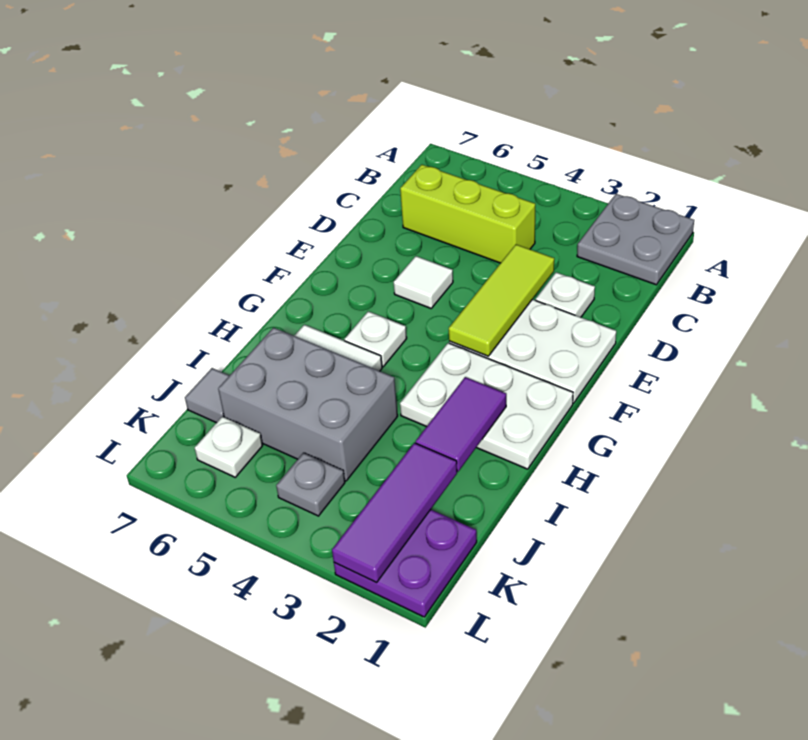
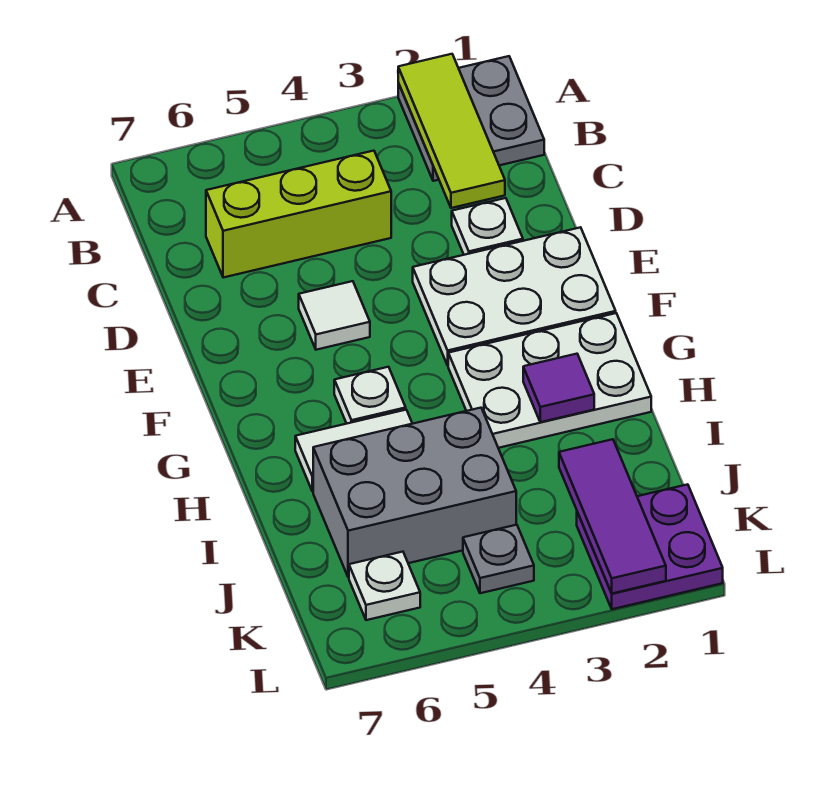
lime tile D3:F3 level 2 -> lime tile A2:C2 level 2
purple tile H2:I2 level 2 -> purple tile H2 level 2
grey tile J7 level 1 -> none

